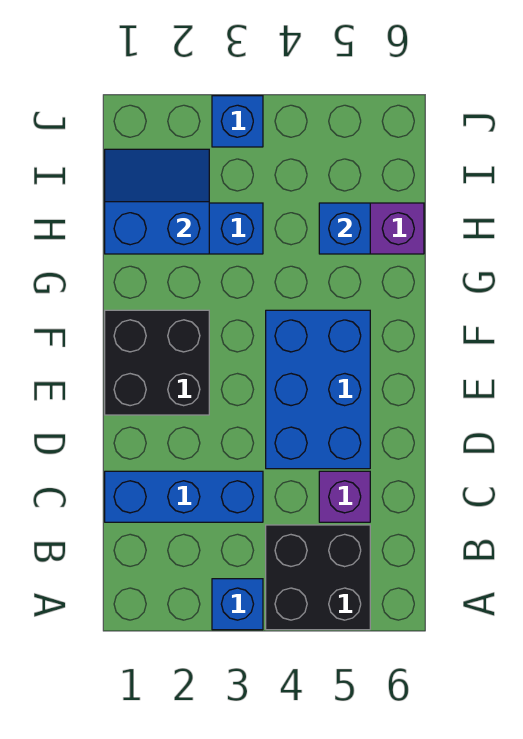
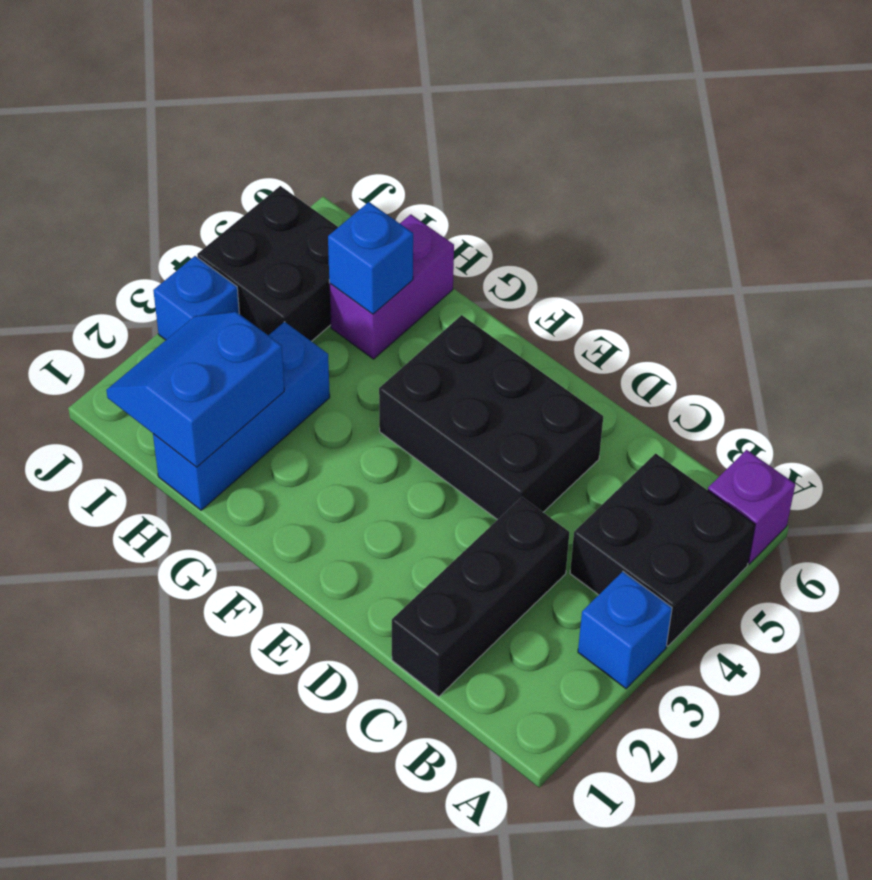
blue brick C1:C3 level 1 -> black brick C1:C3 level 1
purple brick C5 level 1 -> purple brick A6 level 1
blue brick D4:F5 level 1 -> black brick D4:F5 level 1
black brick E1:F2 level 1 -> black brick I4:J5 level 1

